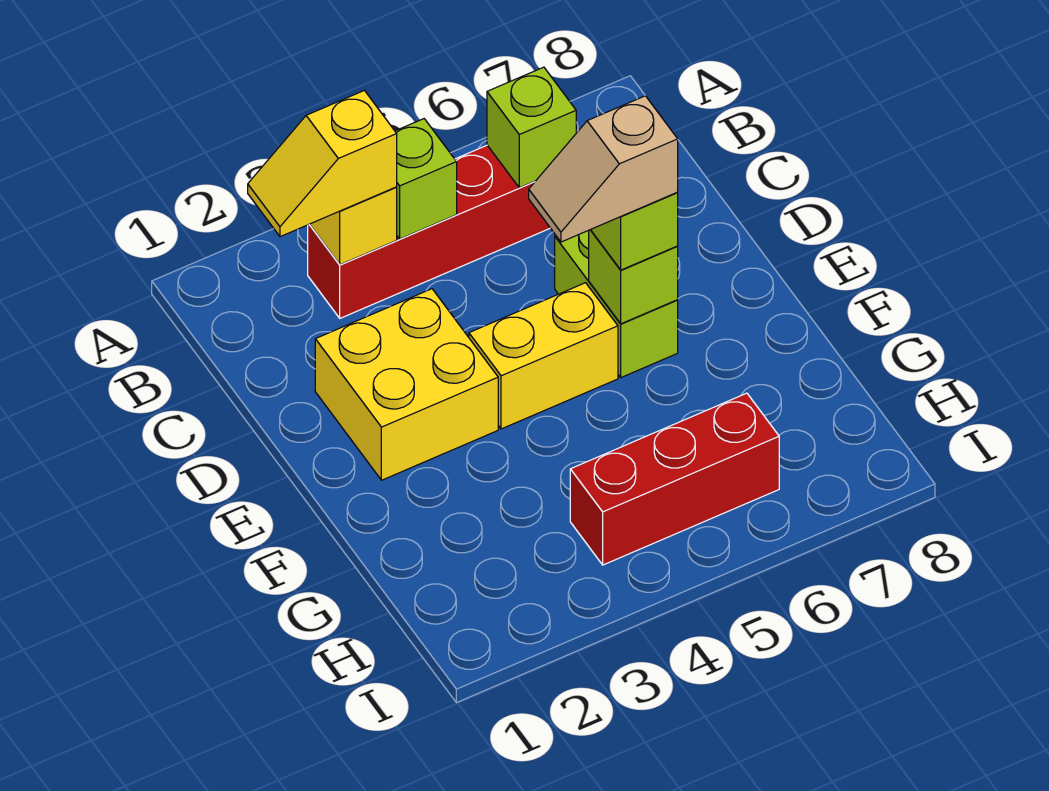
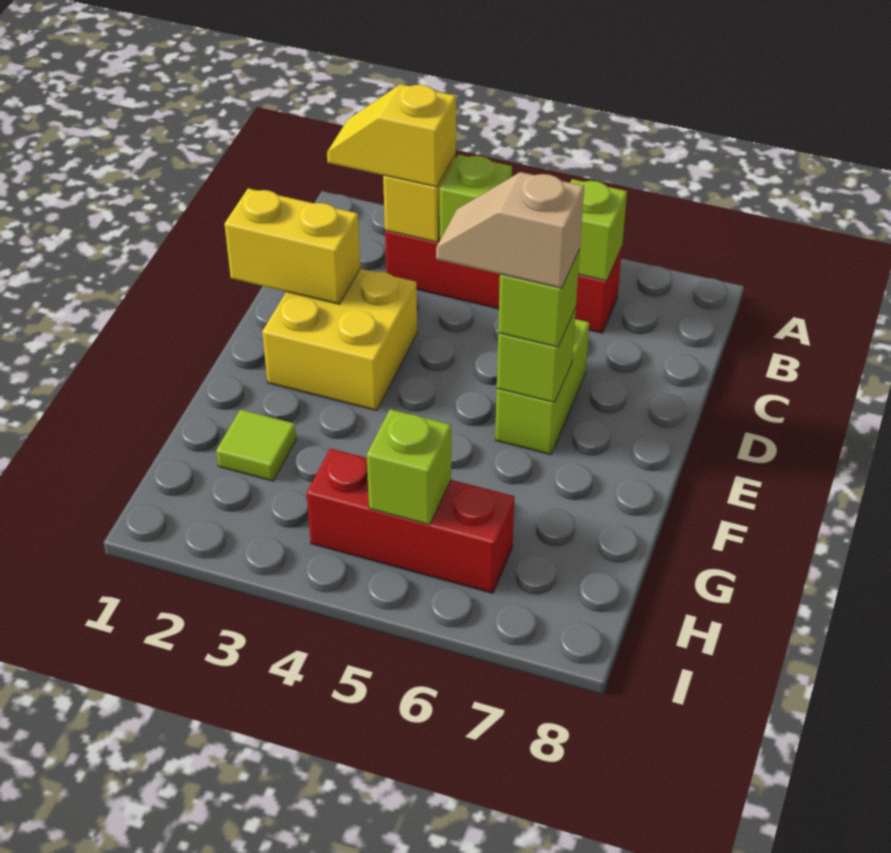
yellow brick E4:E5 level 1 -> yellow brick D1:D2 level 2
none -> lime tile G2 level 1
none -> lime brick H5 level 2

